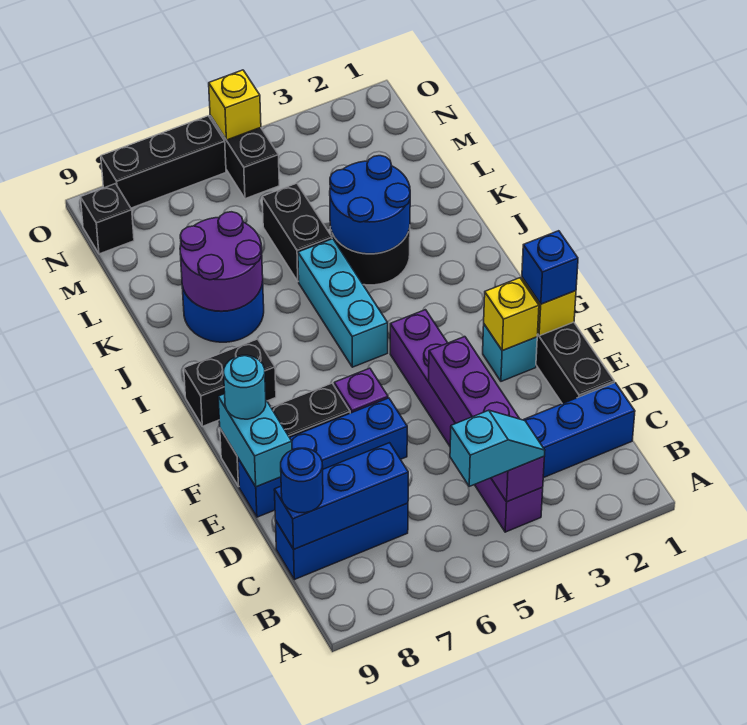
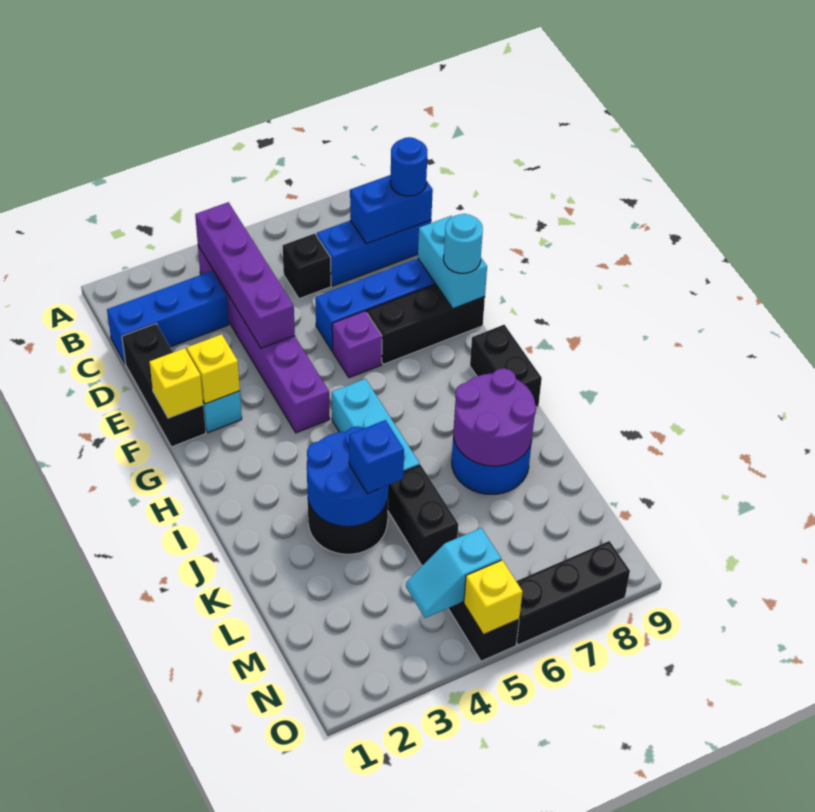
cyan slope B4:B5 level 3 top 5 -> cyan slope N4:N5 level 2 top 5
blue brick C7:C9 level 2 -> blue brick C8:C9 level 2
blue brick F1 level 3 -> blue brick K4 level 3
black brick H8:H9 level 1 -> black brick H9:I9 level 1
black brick N9 level 1 -> black brick C6 level 1

